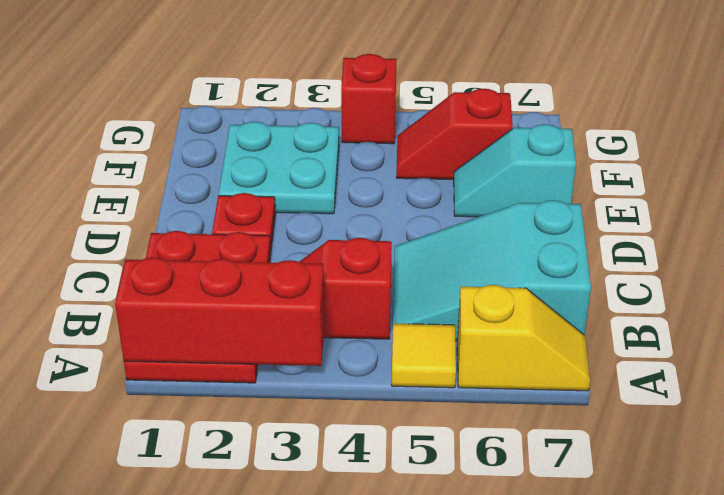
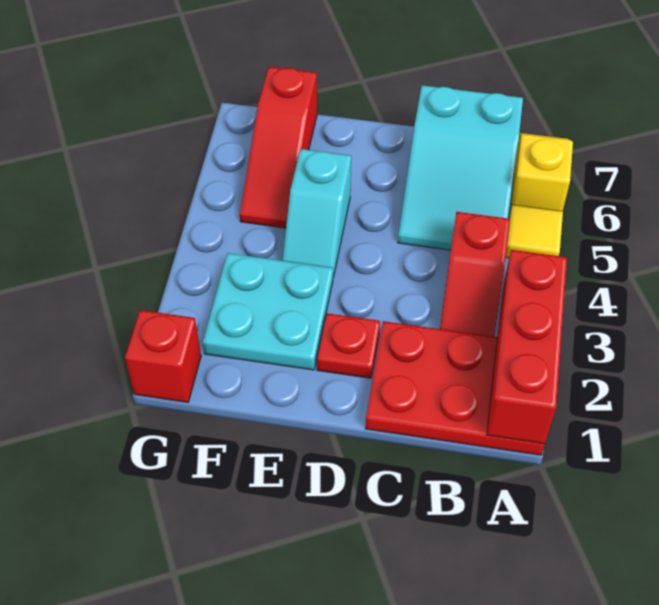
cyan slope E6:E7 level 1 top 7 -> cyan slope E4:E5 level 1 top 5
red slope F5:F6 level 1 top 6 -> red slope F5:F7 level 1 top 7
red brick G4 level 1 -> red brick G1 level 1

